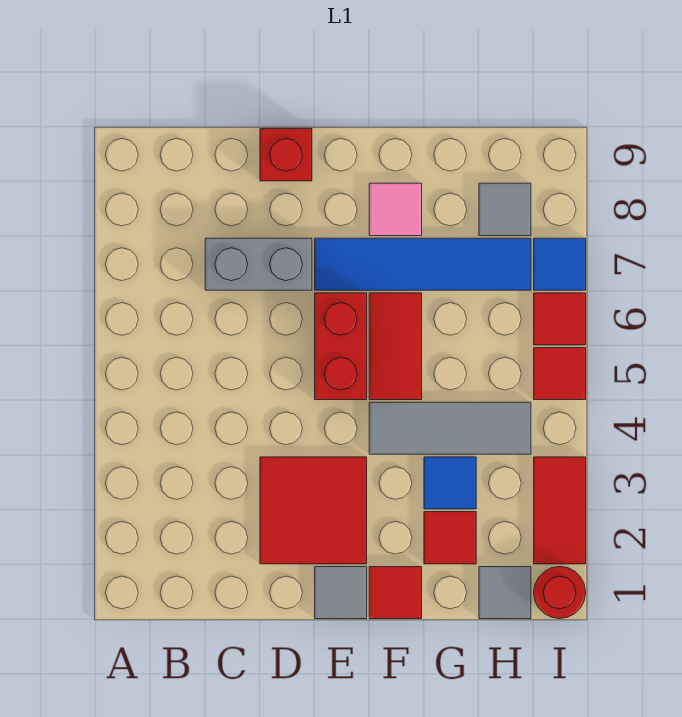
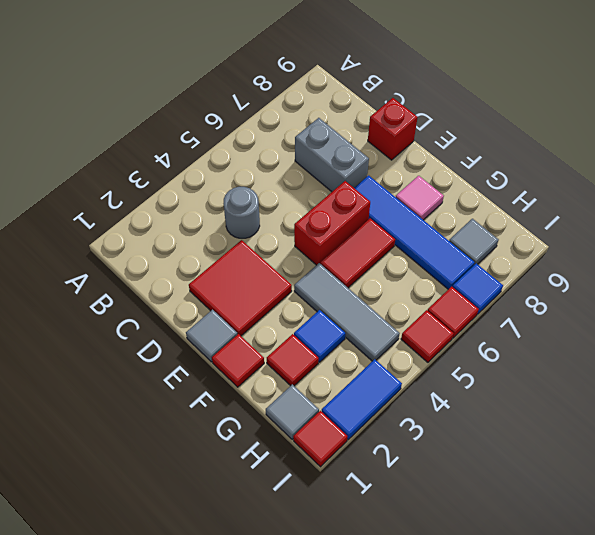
none -> grey round brick C4 level 1
red round brick I1 level 1 -> red tile I1 level 1
red tile I2:I3 level 1 -> blue tile I2:I3 level 1

